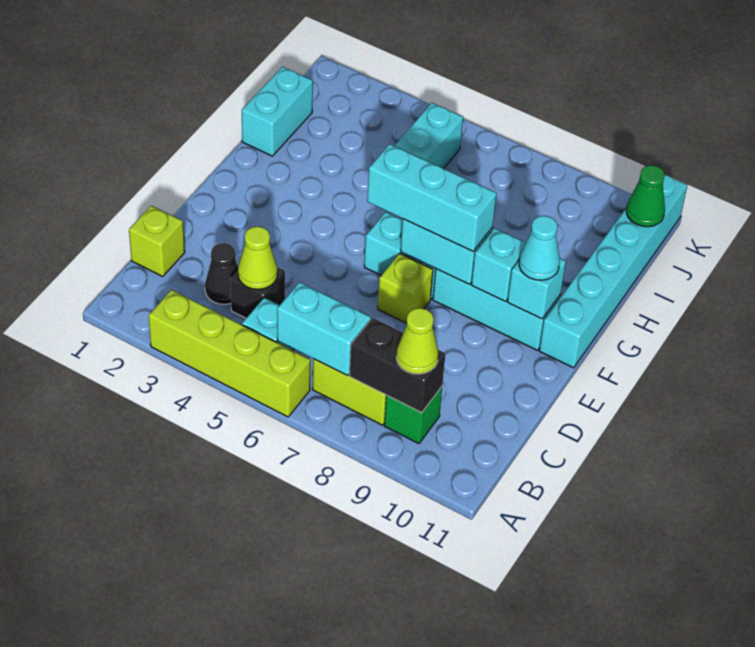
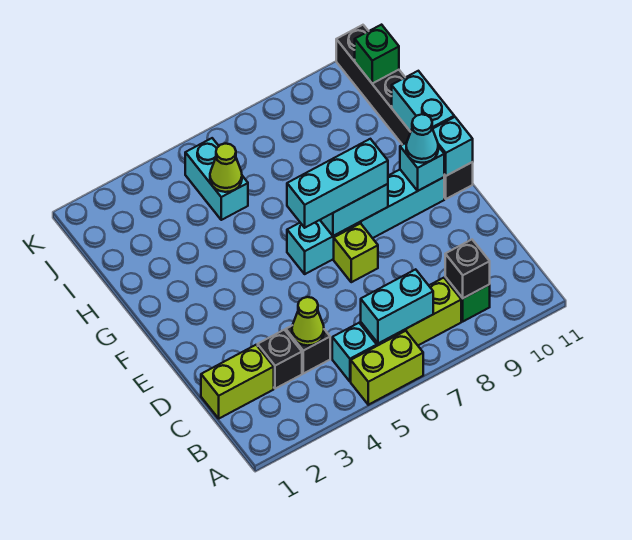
lime brick A3:A6 level 1 -> lime brick A5:A6 level 1
black brick B8:B9 level 2 -> black brick B9 level 2
lime cone B9 level 3 -> lime cone I5 level 2
lime brick C1 level 1 -> lime brick C1:C2 level 1
black cone C3 level 1 -> black brick C3 level 1
cyan brick F9 level 2 -> cyan brick F11 level 2
cyan brick F11:K11 level 1 -> black brick F11:K11 level 1
cyan brick H1:I1 level 1 -> cyan brick G11:H11 level 2
green cone J11 level 2 -> green brick J11 level 2

